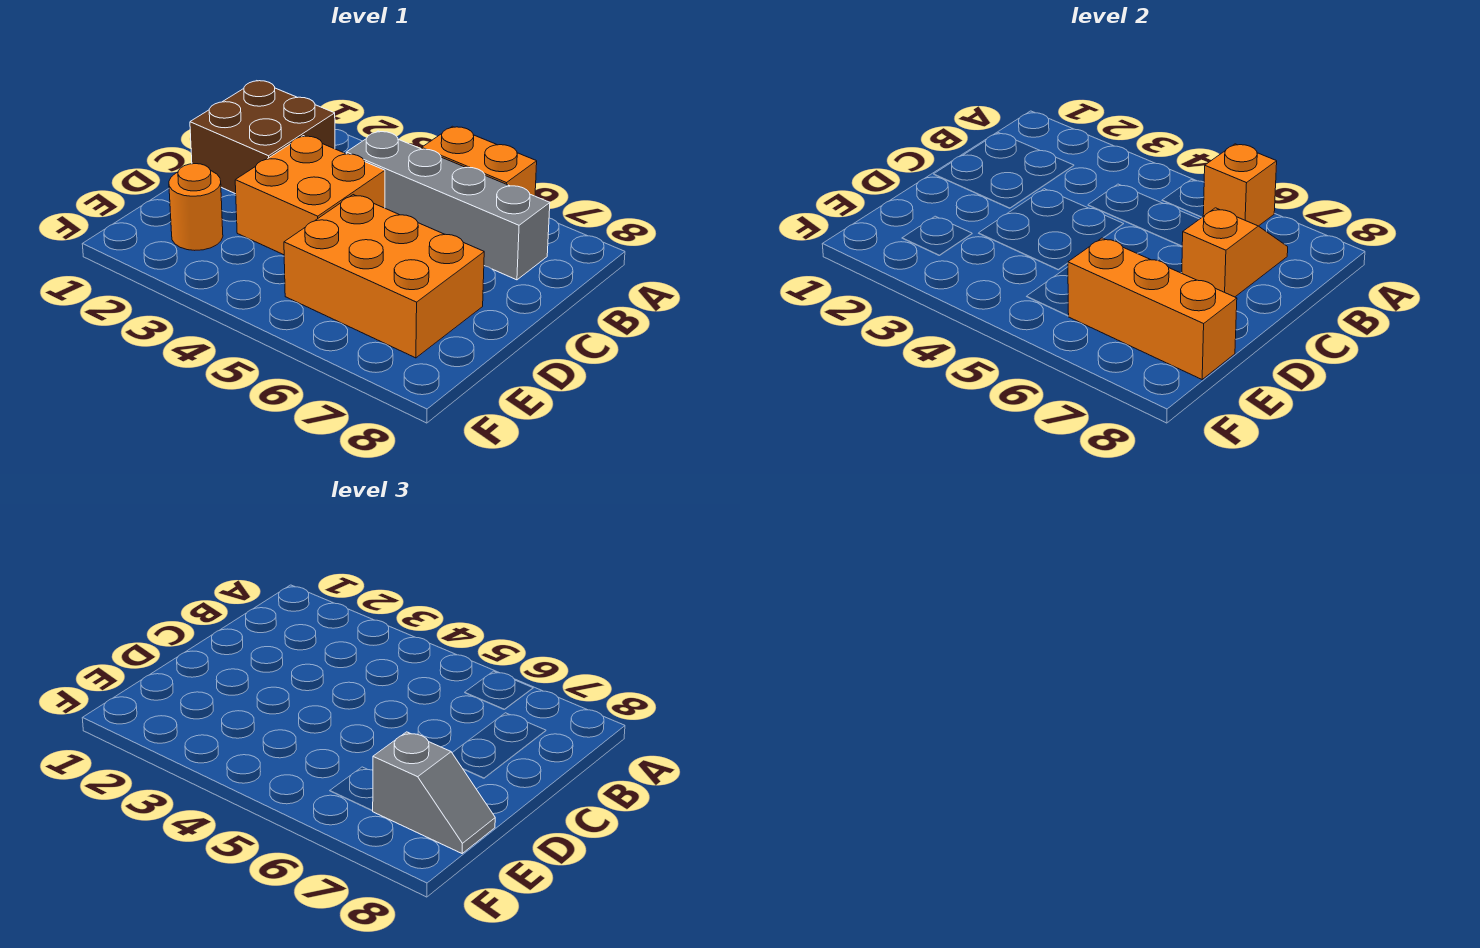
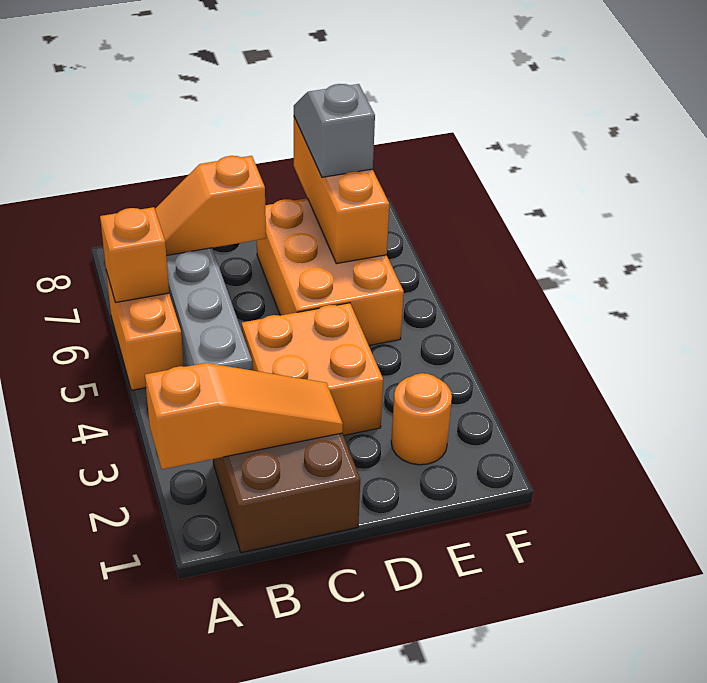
none -> orange slope A2:C2 level 2 top A

